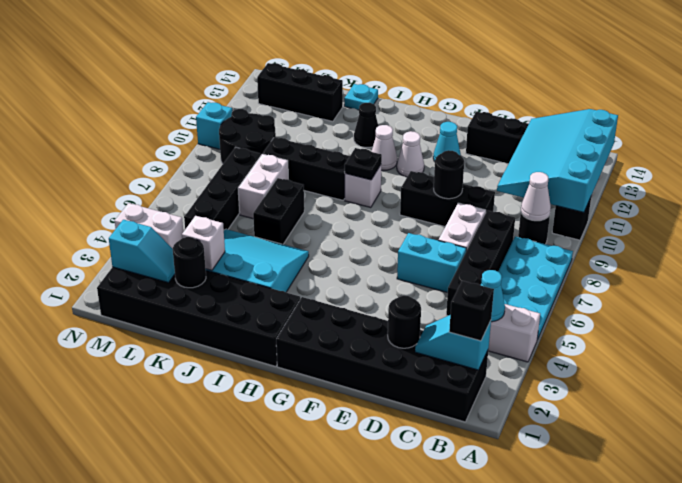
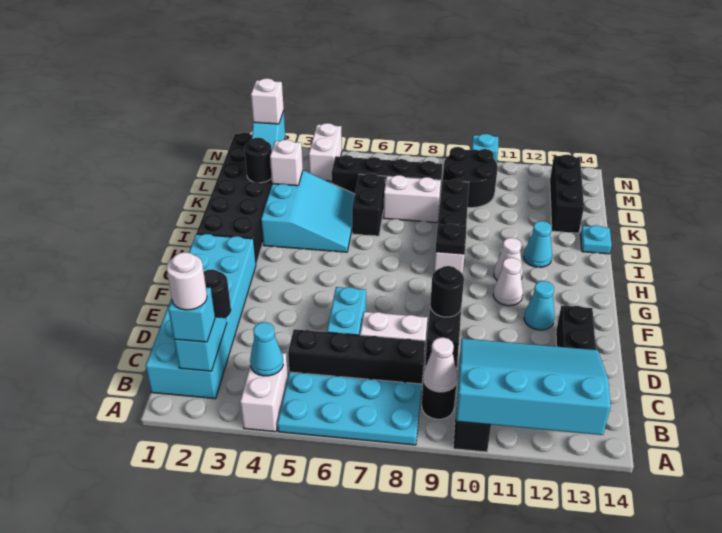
black brick B1:G2 level 1 -> cyan brick B1:G2 level 1
black brick B2 level 3 -> cyan brick B2 level 3
none -> white round brick B2 level 4
black cone I12 level 1 -> cyan cone I12 level 1
black brick J6:J7 level 1 -> black brick J6:K6 level 1
none -> white brick M2 level 3

